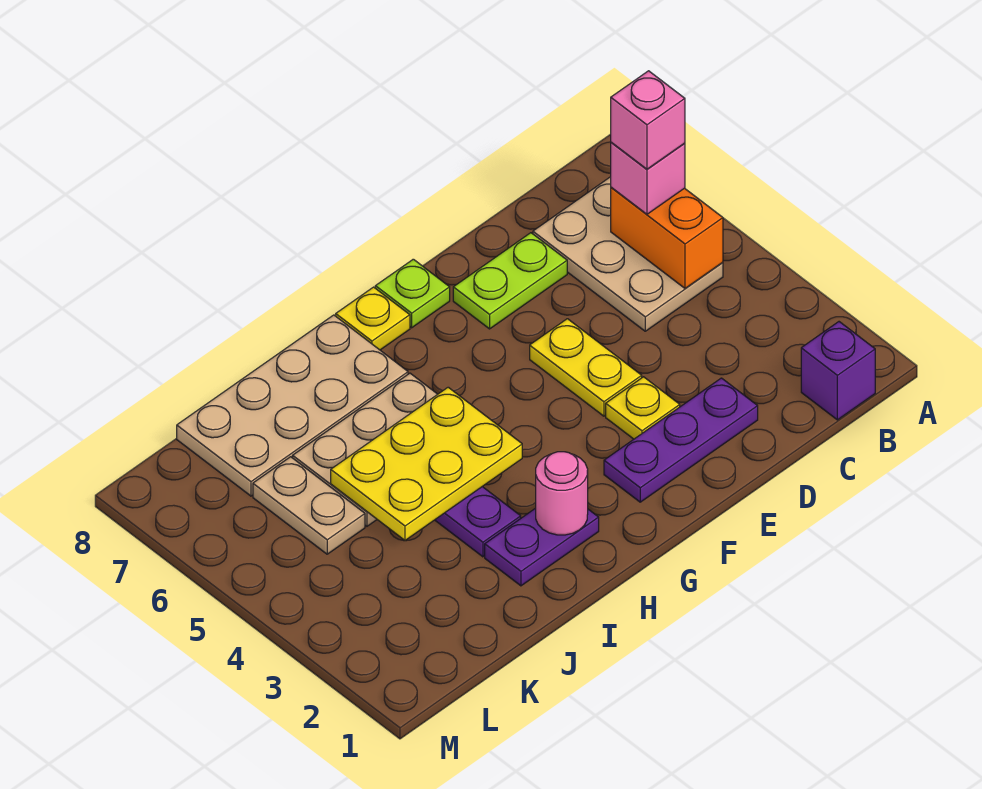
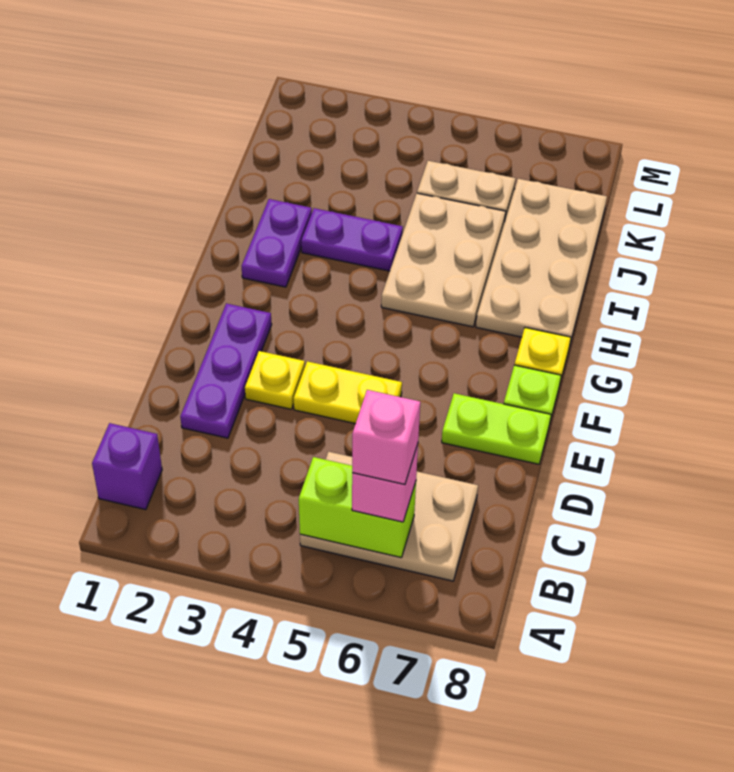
orange brick B5:B6 level 2 -> lime brick B5:B6 level 2
lime plate D7:E7 level 1 -> lime plate E7:E8 level 1
pink round brick H2 level 2 -> none
yellow plate H4:J5 level 2 -> none

